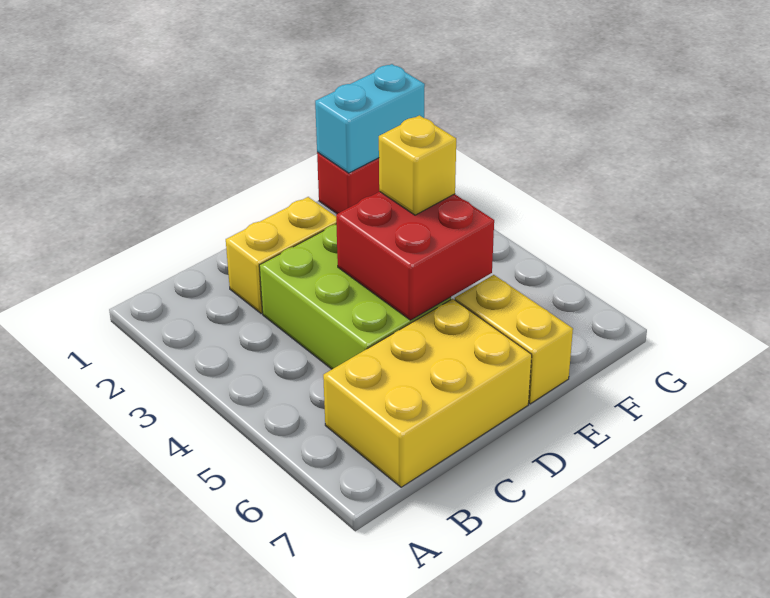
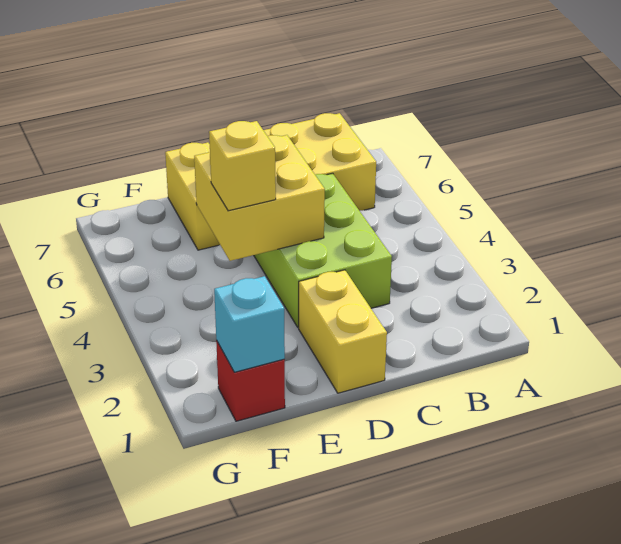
yellow brick C2:D2 level 1 -> yellow brick D1:D2 level 1
red brick D4:E5 level 2 -> yellow brick D4:E5 level 2
cyan brick F1:G1 level 2 -> cyan brick F1 level 2

